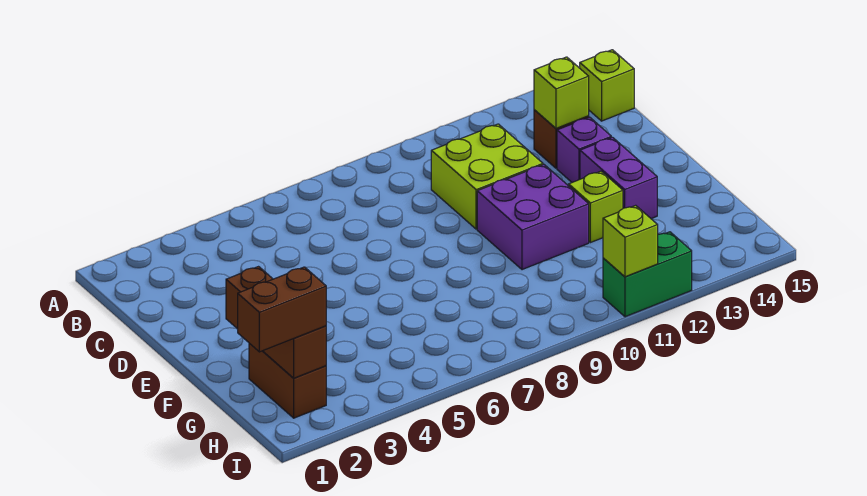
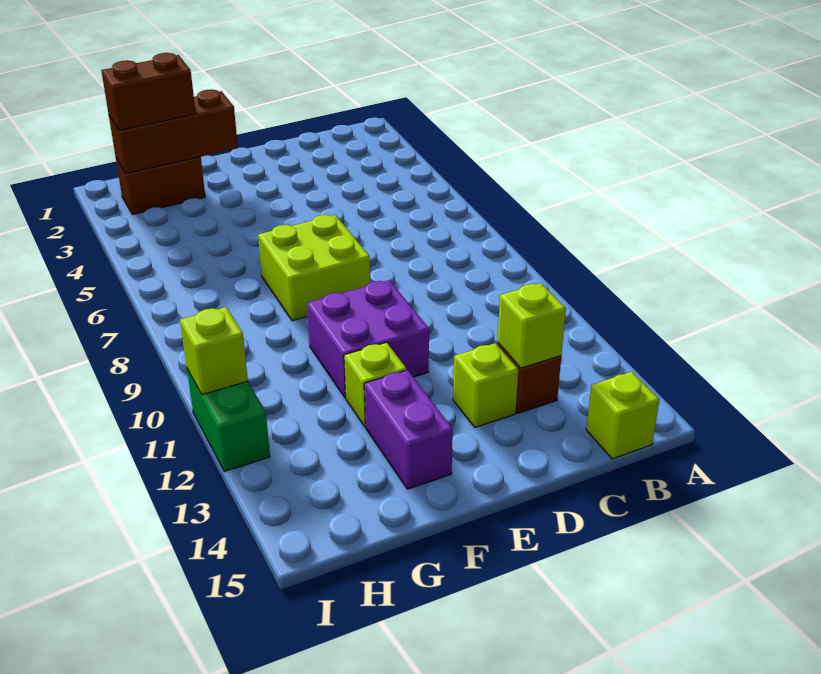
lime brick C10:D11 level 1 -> lime brick E7:F8 level 1
purple brick D13 level 1 -> lime brick D13 level 1
purple brick E13:F13 level 1 -> purple brick F13:F14 level 1
brown brick H1:H2 level 3 -> brown brick G2:H2 level 3

